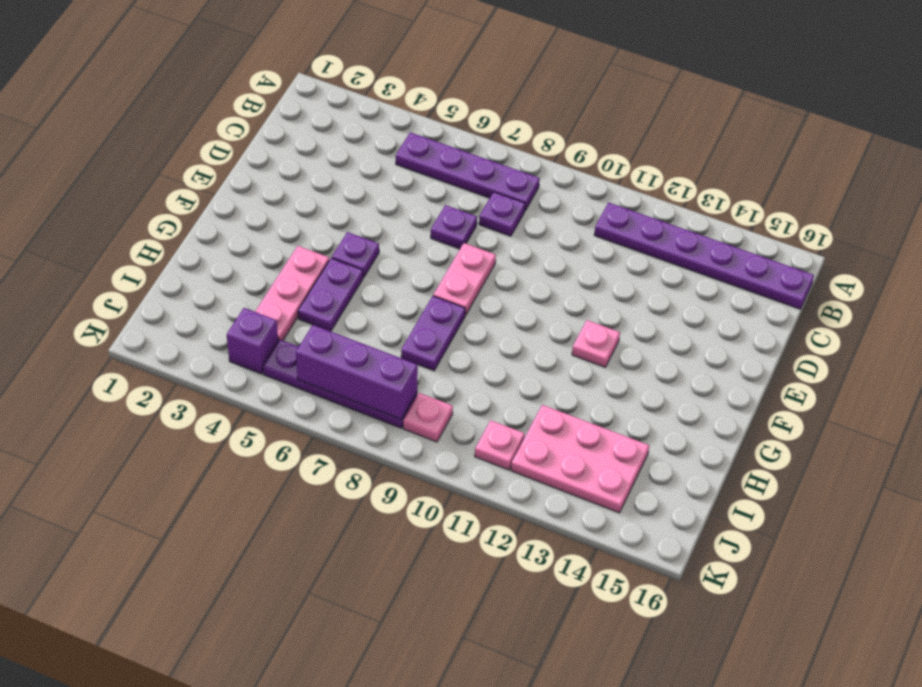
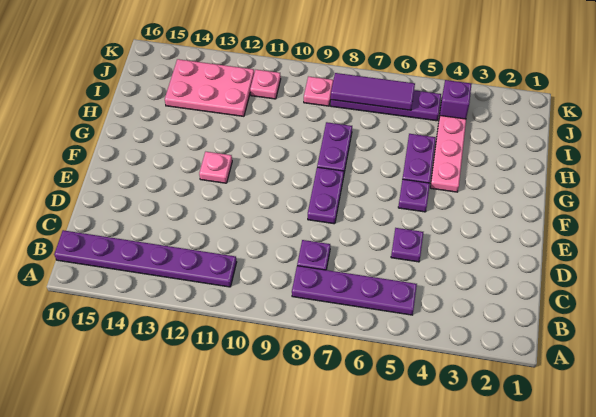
purple plate D7 level 1 -> purple plate D5 level 1
pink plate E8:F8 level 1 -> purple plate E8:F8 level 1
purple brick J6:J8 level 2 -> purple tile J6:J8 level 2

